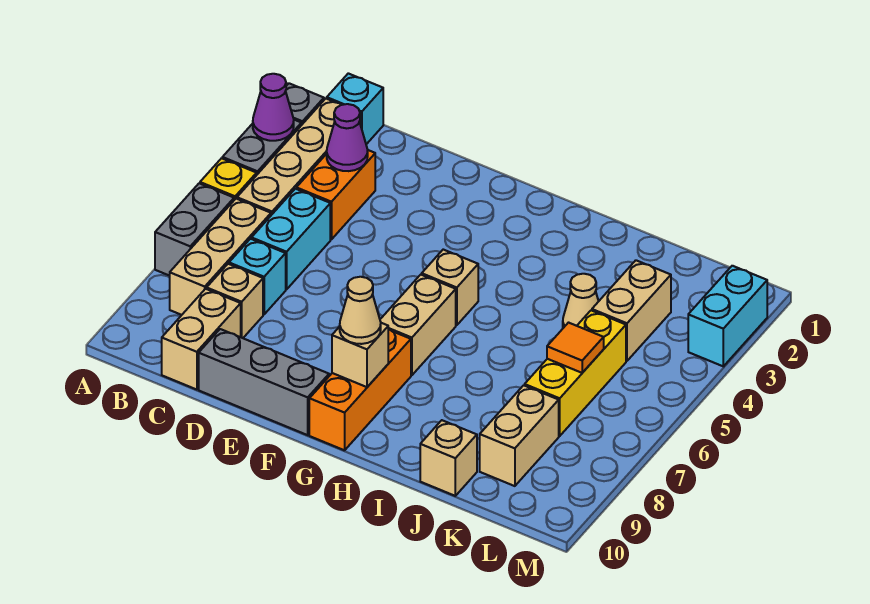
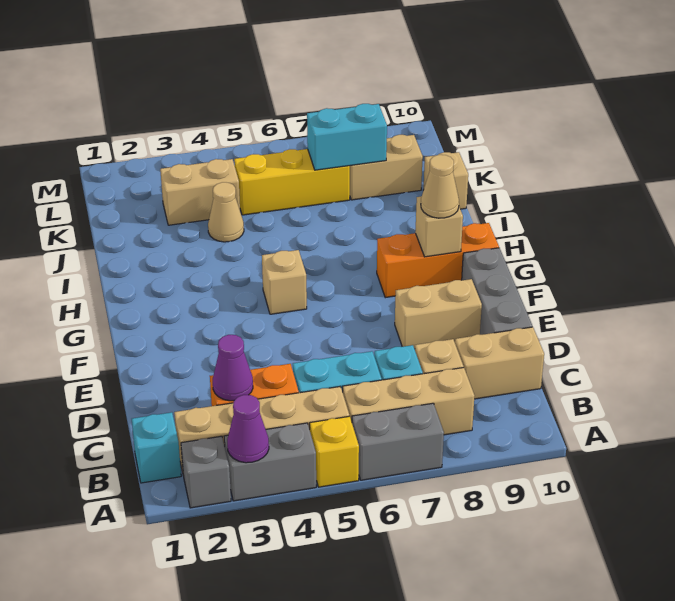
tan brick G6:G7 level 1 -> tan brick E8:E9 level 1
orange tile K6 level 2 -> none
cyan brick M2:M3 level 1 -> cyan brick K7:K8 level 2

